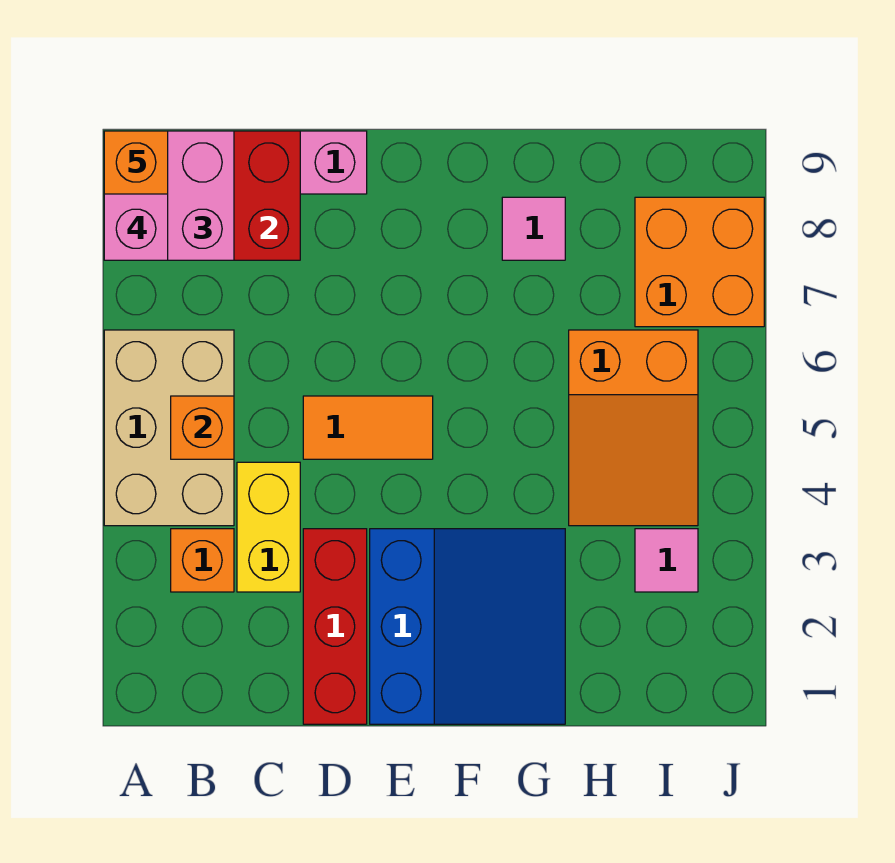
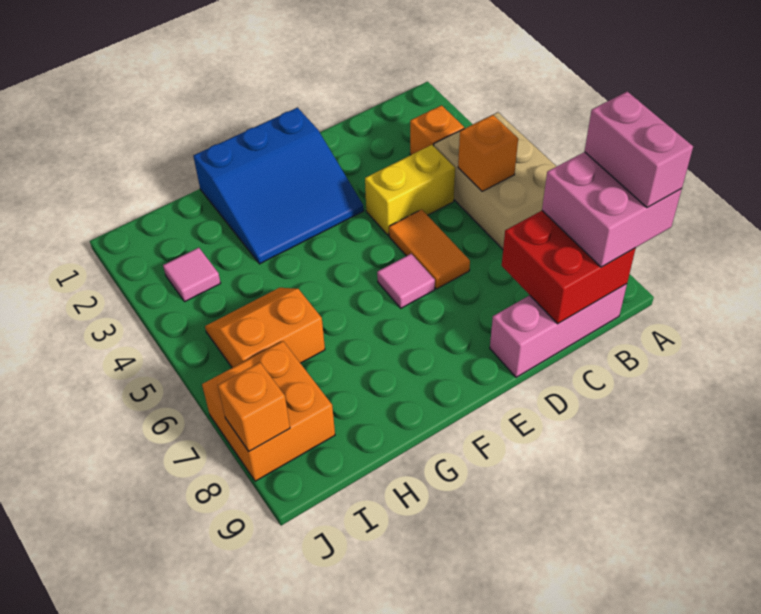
orange brick A9 level 5 -> orange brick J8 level 2
yellow brick C3:C4 level 1 -> yellow brick C4:D4 level 1
red brick D1:D3 level 1 -> none
orange tile D5:E5 level 1 -> orange tile D5:D6 level 1
blue slope E1:G3 level 1 top E -> blue slope E1:G3 level 1 top 1
pink tile G8 level 1 -> pink tile E6 level 1
orange slope H4:I6 level 1 top 6 -> orange slope H5:I6 level 1 top 6

